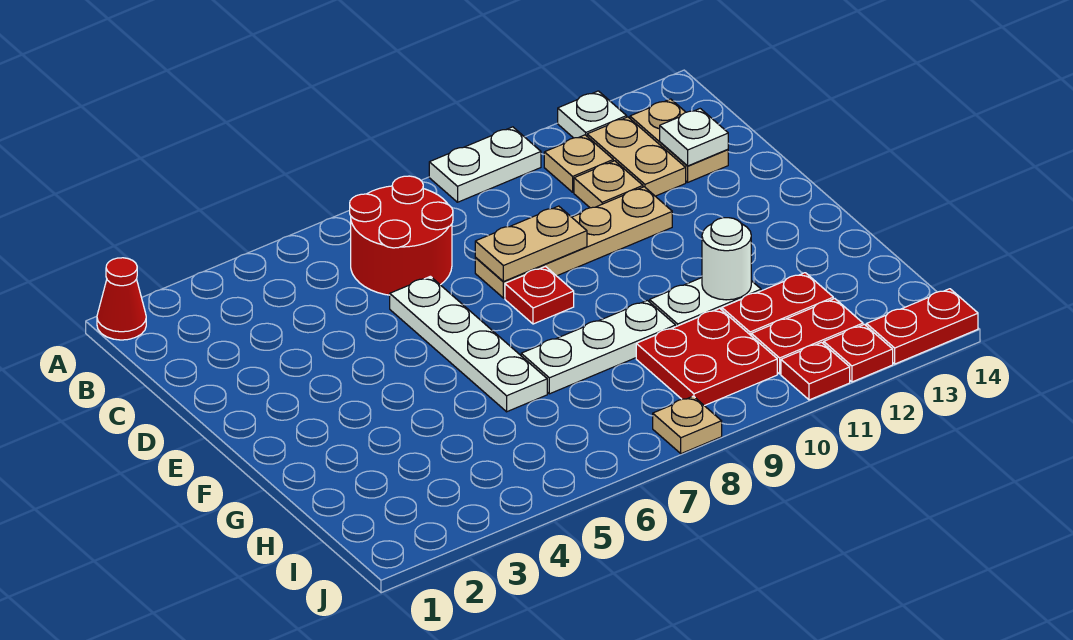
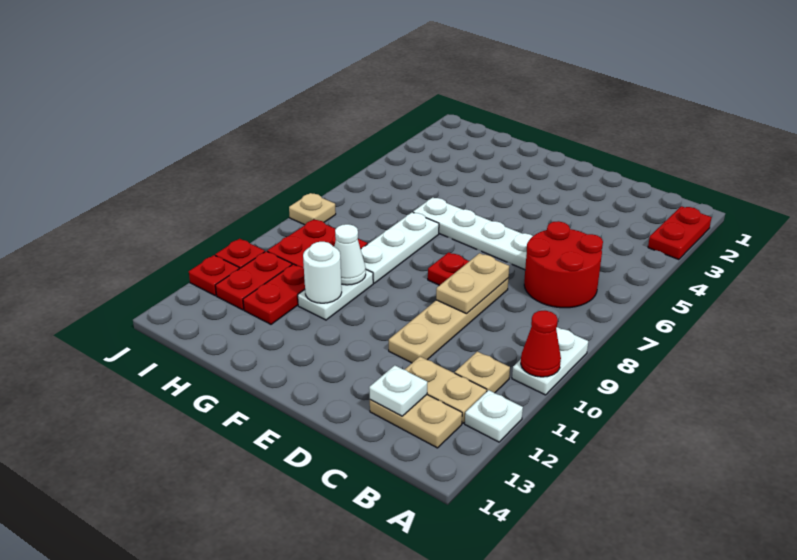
red cone A1 level 1 -> red cone A10 level 2
tan plate C11 level 1 -> none
none -> white cone G10 level 2
red plate J13:J14 level 1 -> red plate A2:A3 level 1

